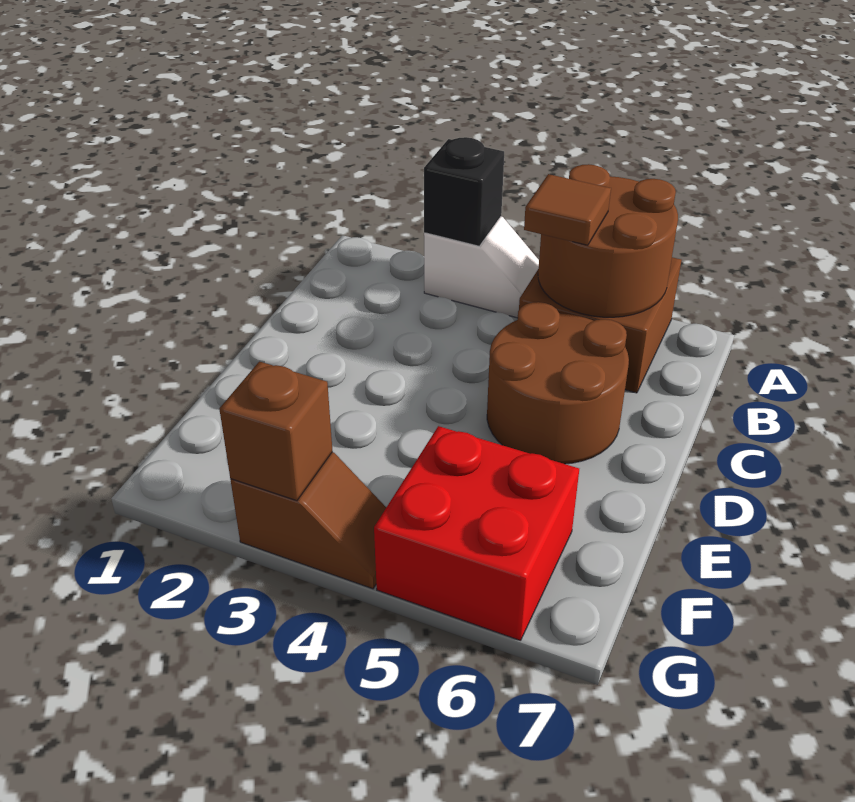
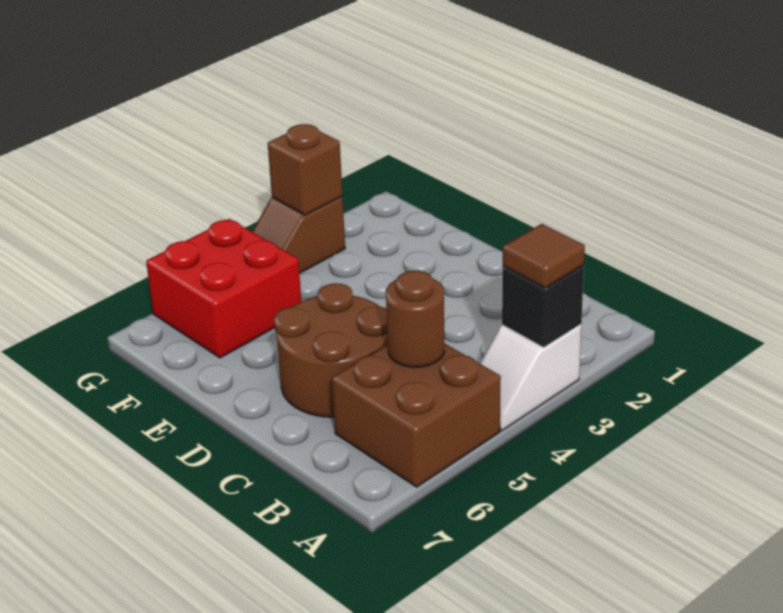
brown round brick A5:B6 level 2 -> brown round brick B5 level 2
brown tile B5 level 3 -> brown tile A3 level 3

